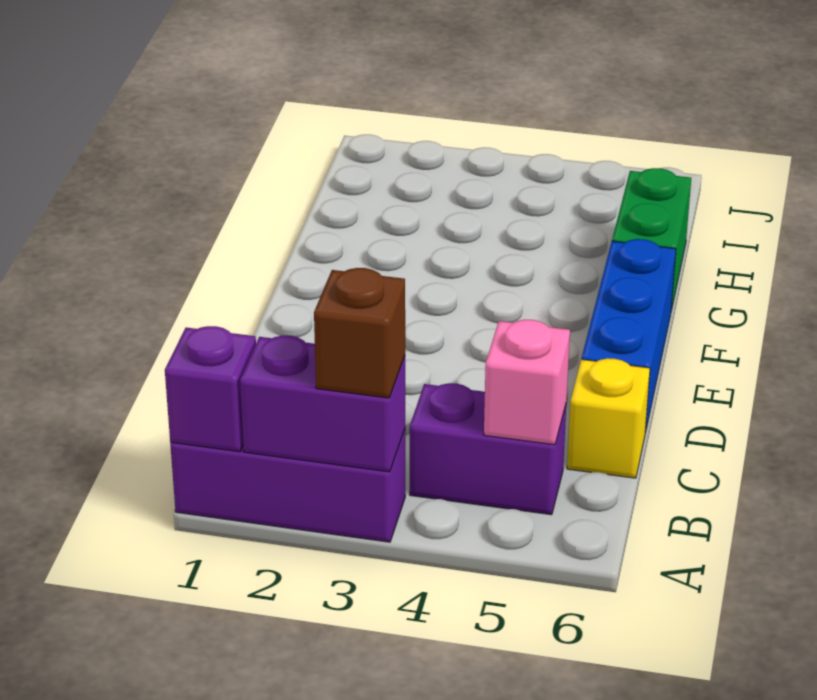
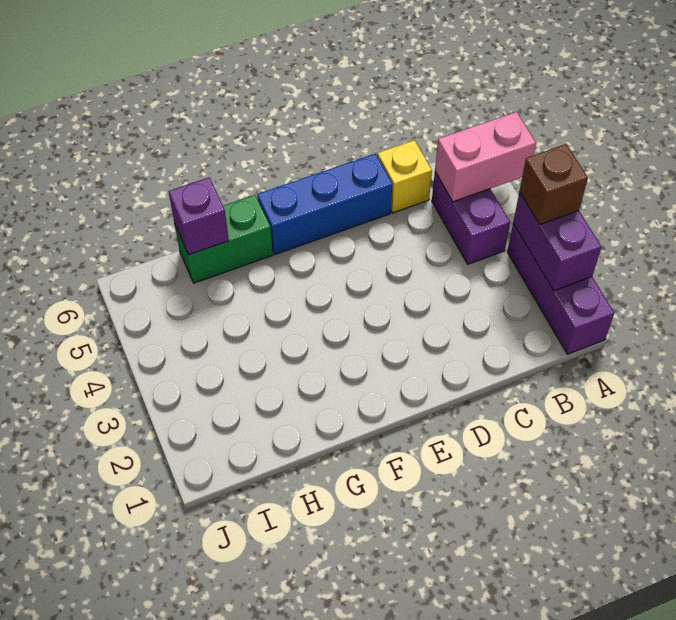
purple brick A1 level 2 -> purple brick H6 level 2
pink brick B5 level 2 -> pink brick A5:B5 level 2

